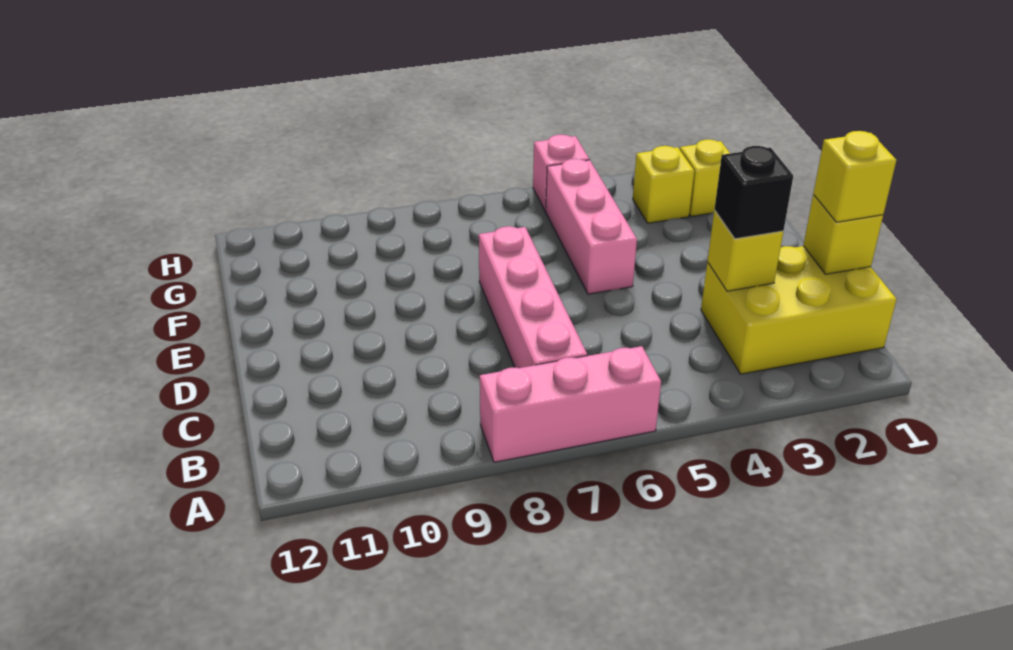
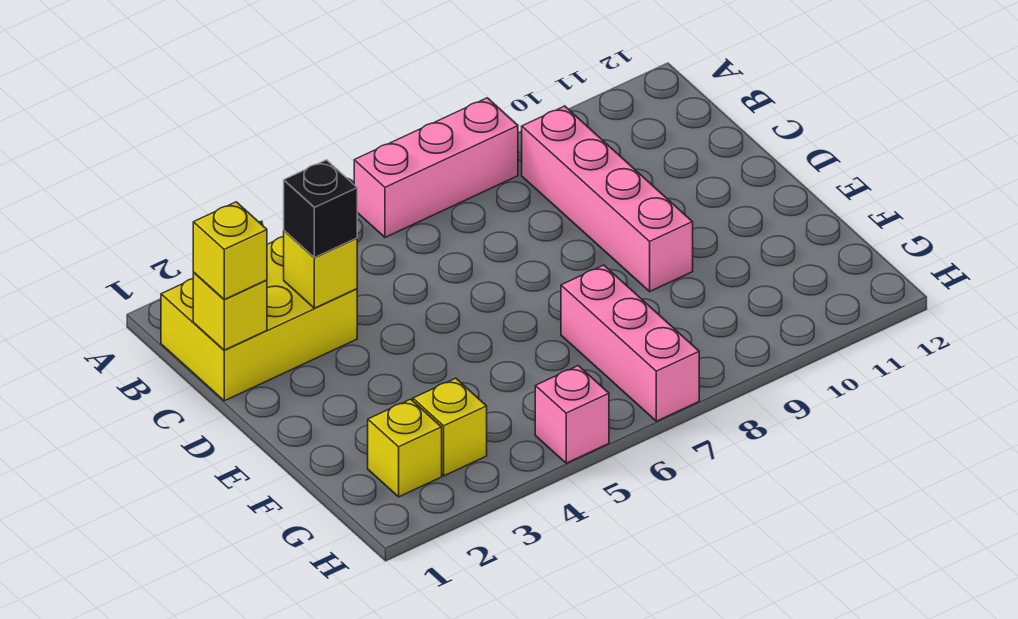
pink brick B7:E7 level 1 -> pink brick B9:E9 level 1
pink brick E5:G5 level 1 -> pink brick F7:H7 level 1

